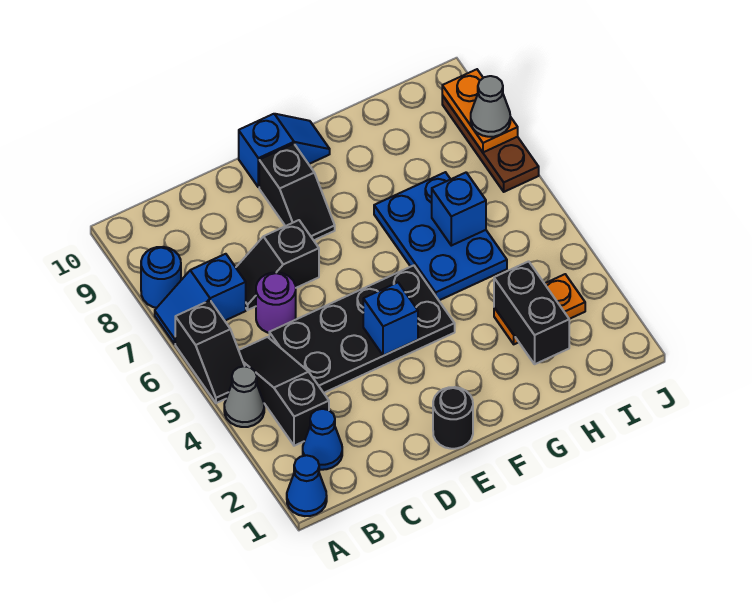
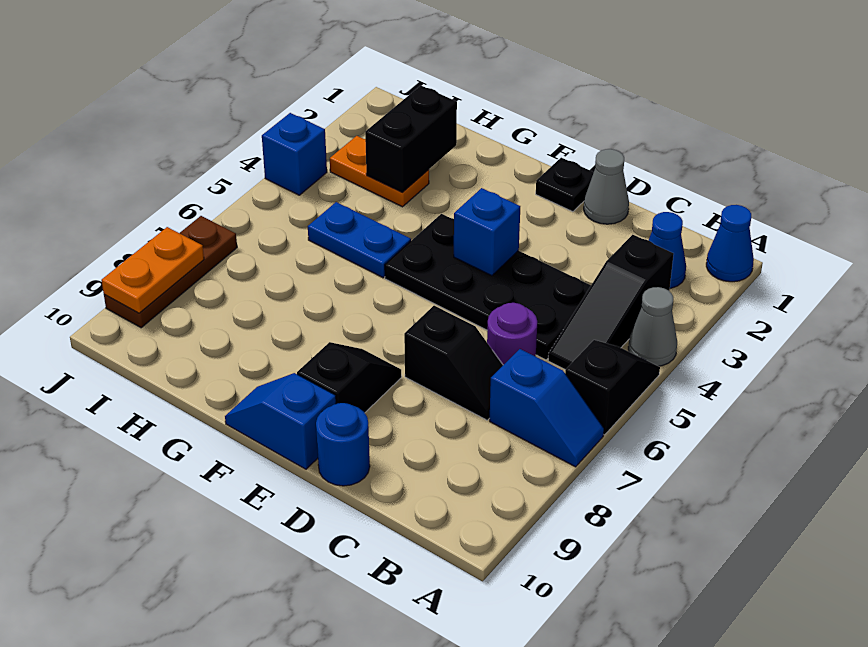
blue round brick A8 level 1 -> blue round brick D10 level 1
black round brick E1 level 1 -> black plate E1 level 1
blue plate G5:H7 level 1 -> blue plate G5:H5 level 1
blue brick H6 level 2 -> blue brick J4 level 1
grey cone J8 level 3 -> grey cone D1 level 1

